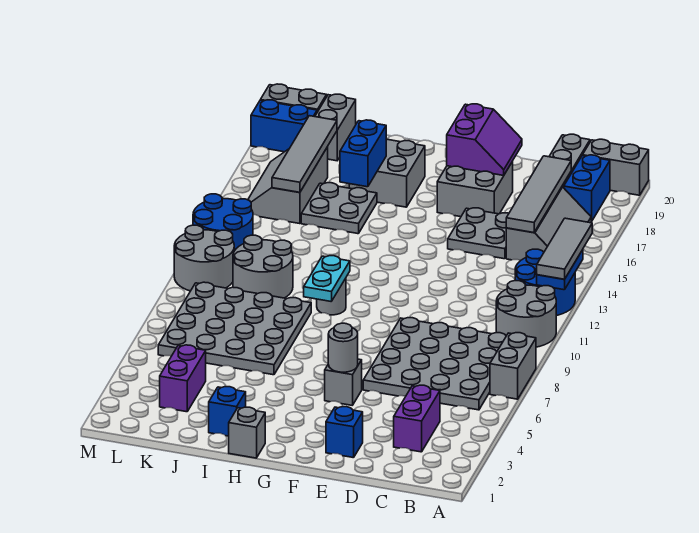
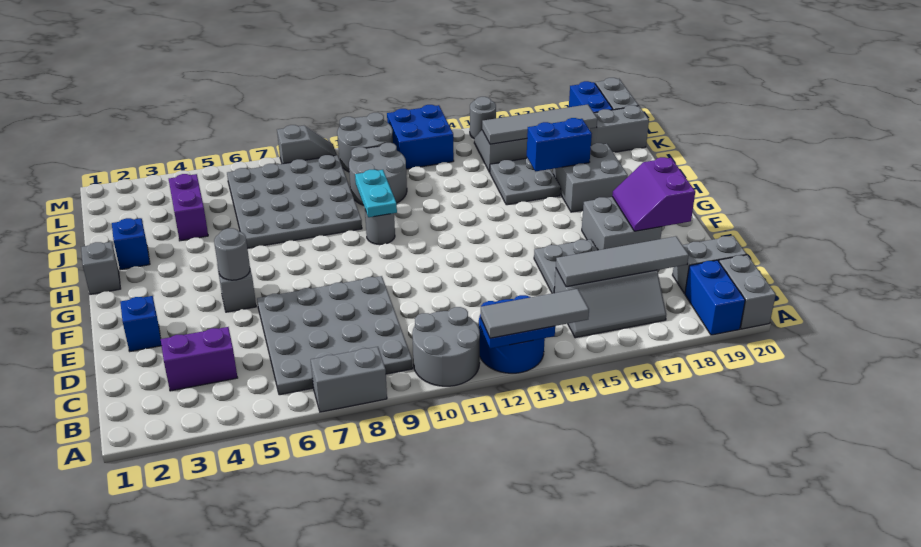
blue brick B18:B19 level 1 -> blue brick A19:B19 level 1
purple slope E18:F19 level 2 top F -> purple slope E18:F19 level 2 top 19
cyan plate H9:H10 level 2 -> cyan plate H10:I10 level 2
purple brick K3:K4 level 1 -> purple brick J4:K4 level 1
blue round brick L12:M13 level 1 -> blue brick L12:M13 level 1
none -> grey slope M8:M9 level 1 top 8
none -> grey round brick M15 level 1

